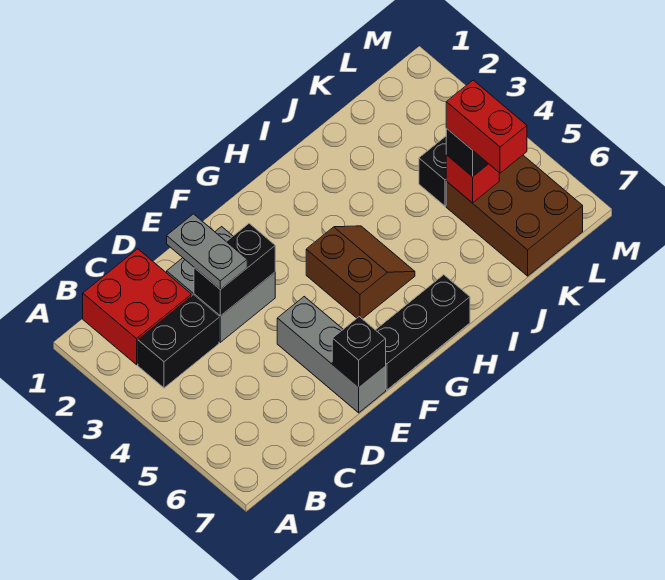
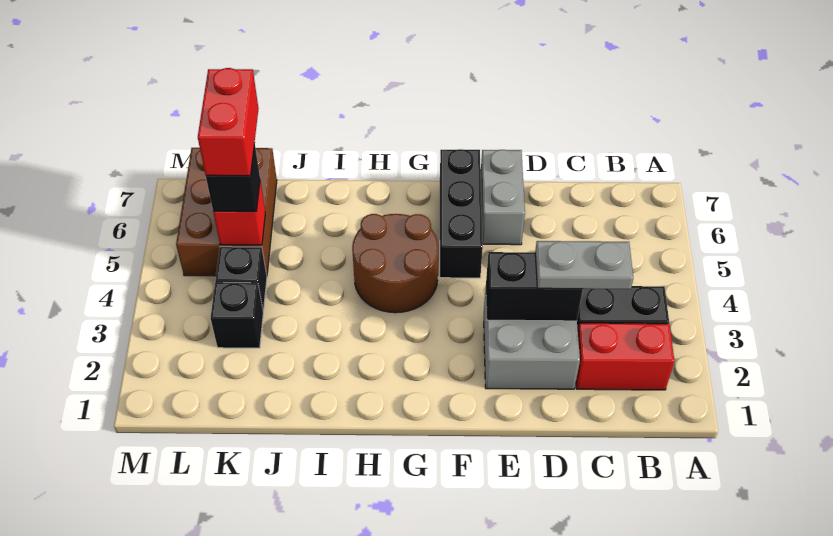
red brick B1:C2 level 1 -> red brick B2:C2 level 1
grey plate D2:D3 level 3 -> grey plate C3:D3 level 3
grey brick E5:E7 level 1 -> grey brick E6:E7 level 1
black brick E7 level 2 -> black brick K3 level 1
black brick F7:H7 level 1 -> black brick F5:F7 level 1
brown slope G4:H5 level 1 top G -> brown round brick G4:H5 level 1

